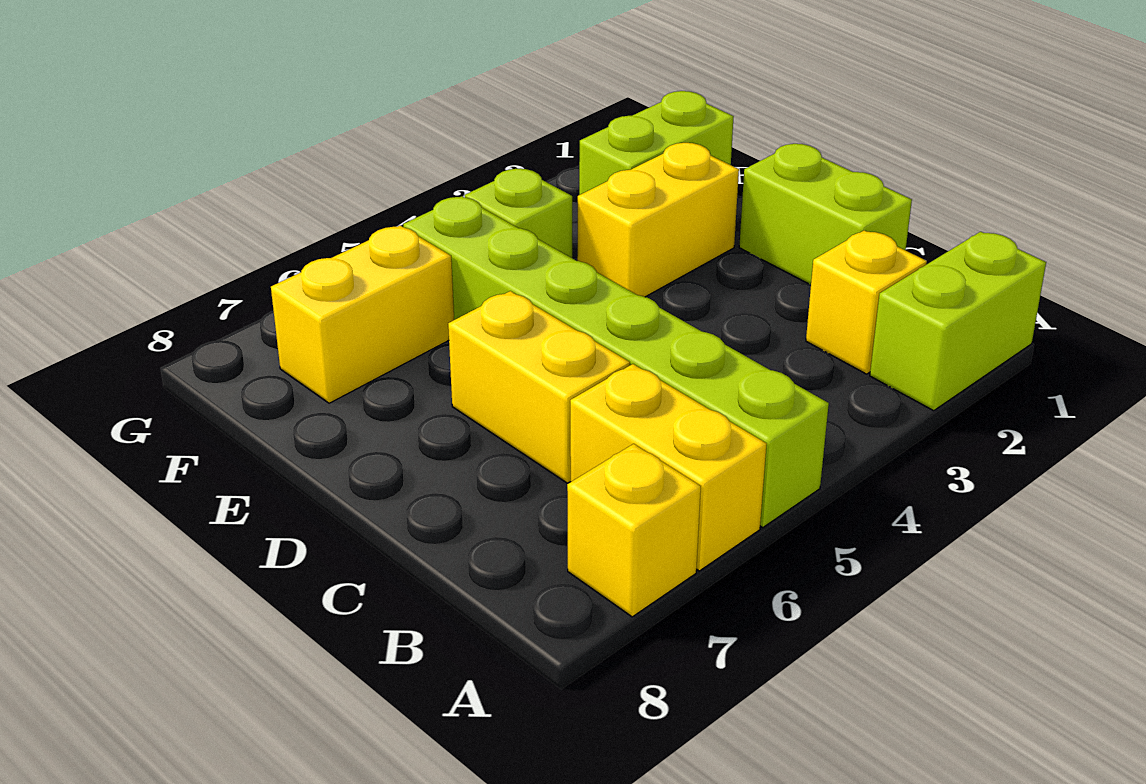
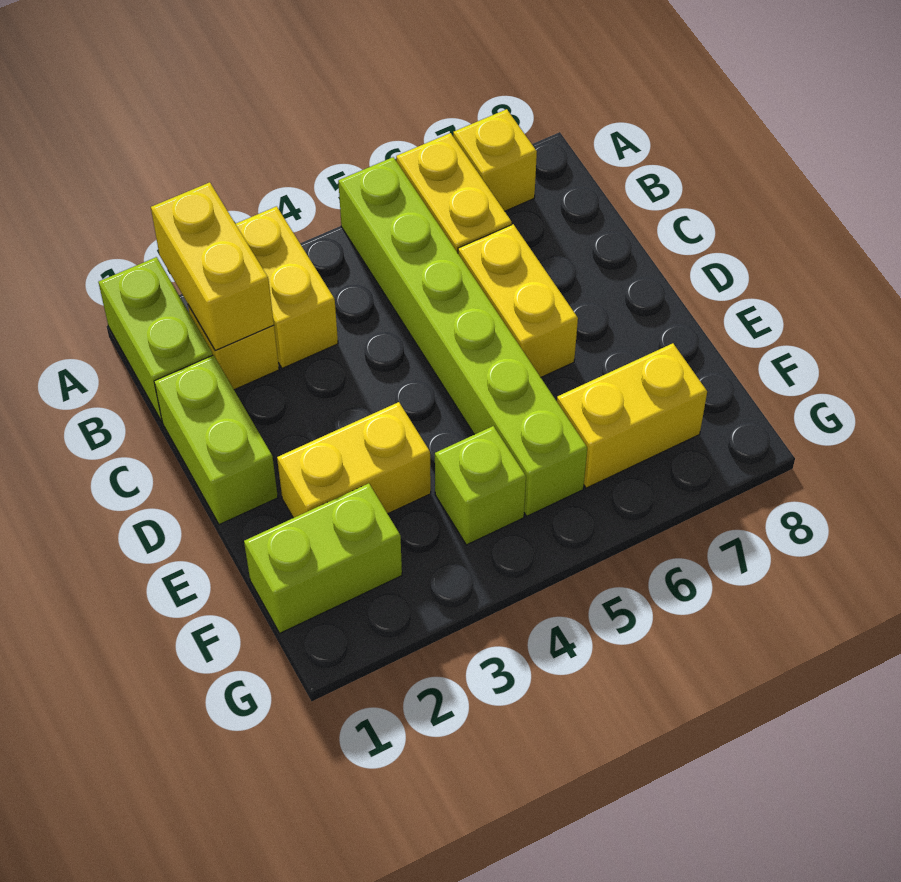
lime brick A1:A2 level 1 -> lime brick A1:B1 level 1
none -> yellow brick A2:B2 level 2
none -> yellow brick A3:B3 level 1

